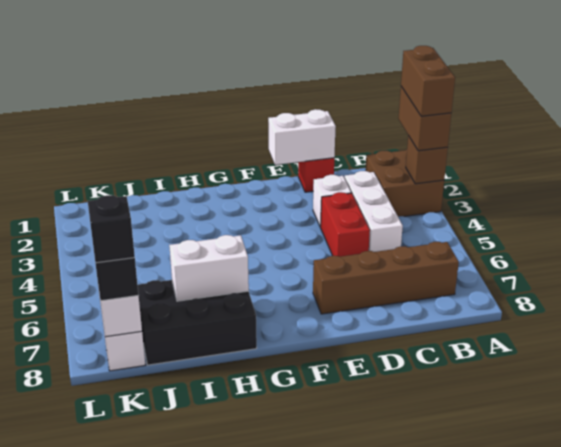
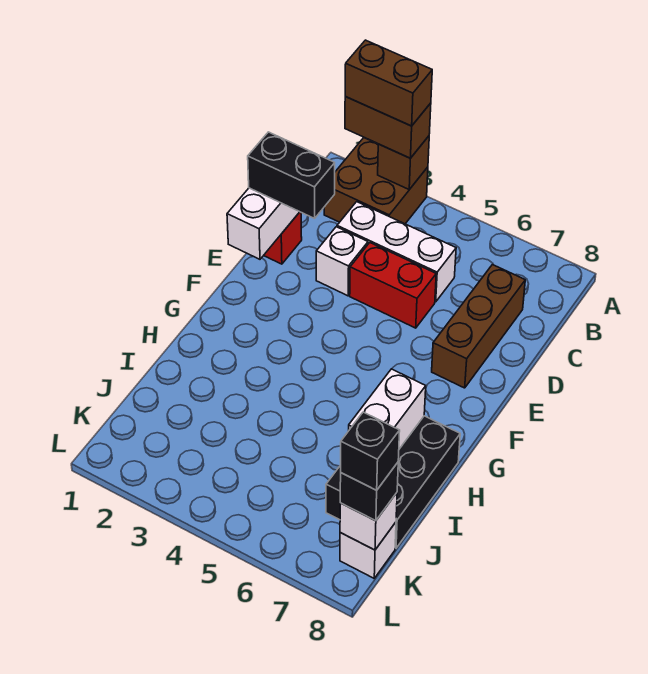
brown brick B7:E7 level 1 -> brown brick C7:E7 level 1
none -> black brick D1:D2 level 3

